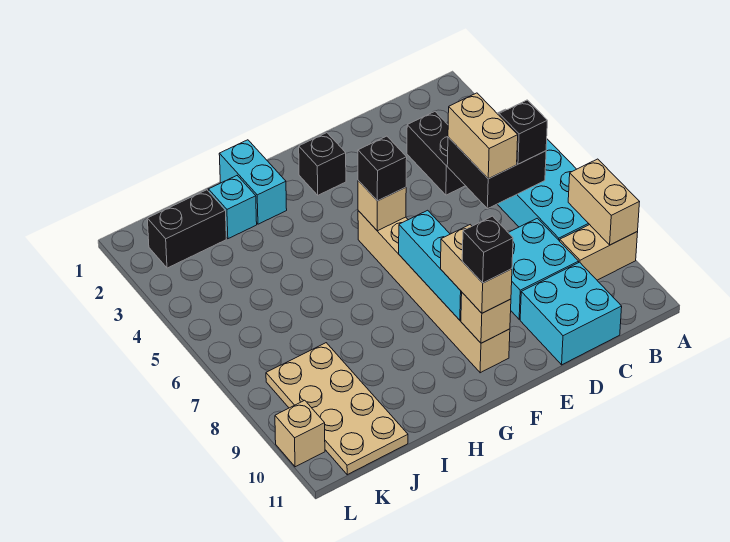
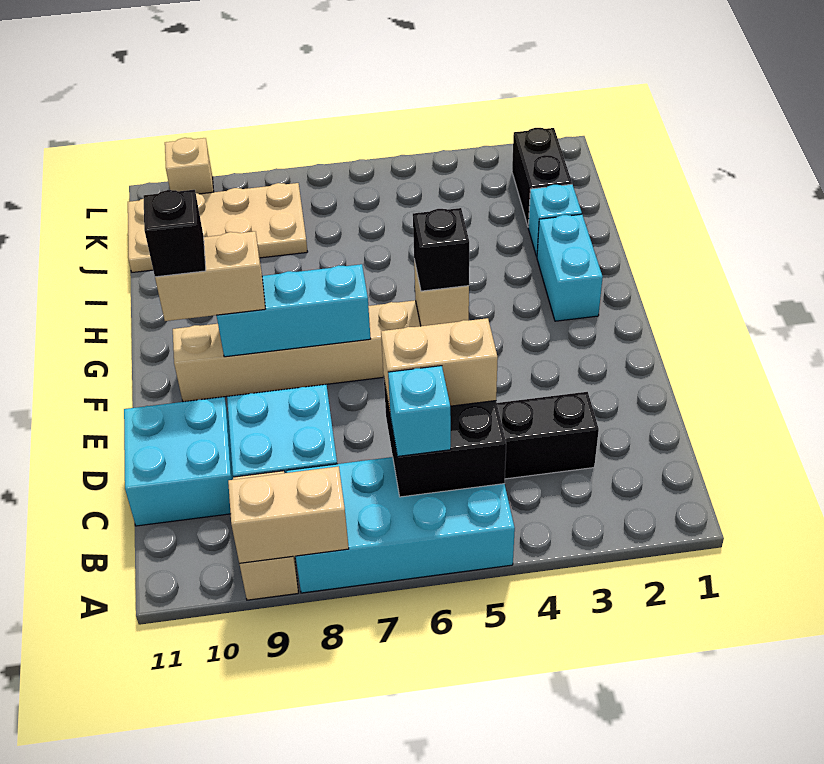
black brick B6 level 3 -> cyan brick B6 level 3
black brick F2 level 1 -> none
tan brick F10 level 2 -> none
cyan brick H1:H2 level 1 -> cyan brick G2:H2 level 1

